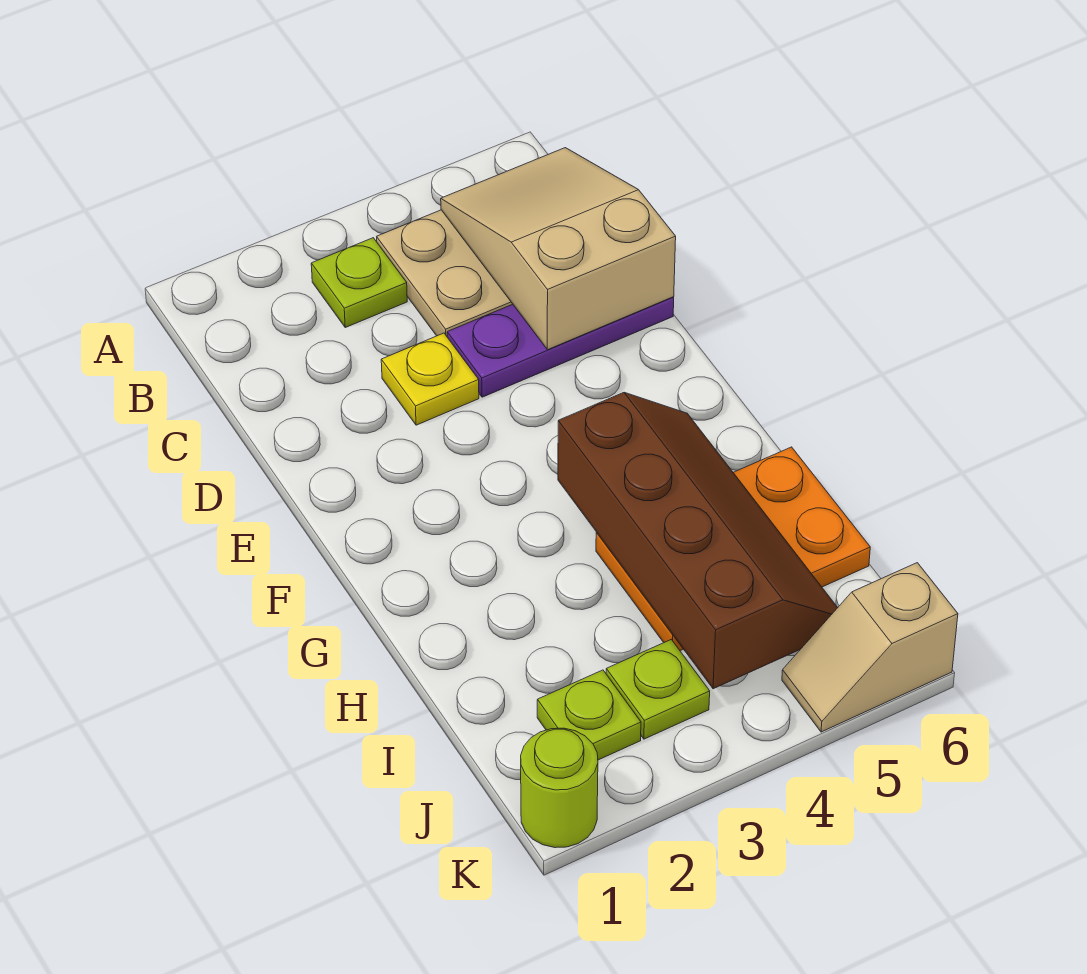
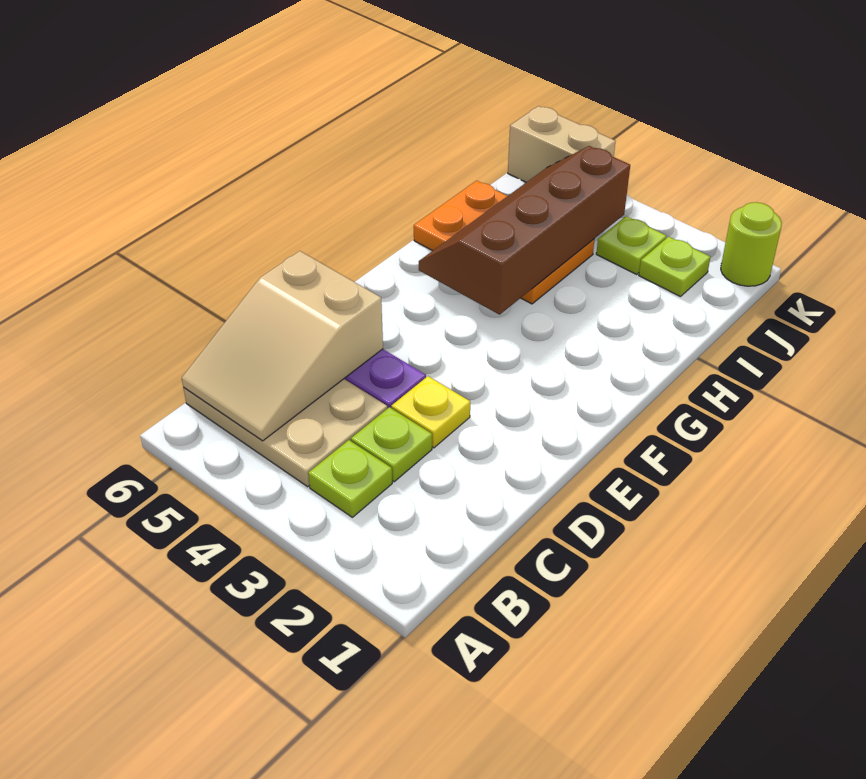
none -> lime plate C3 level 1
tan slope K5:K6 level 1 top 6 -> tan brick K5:K6 level 1

